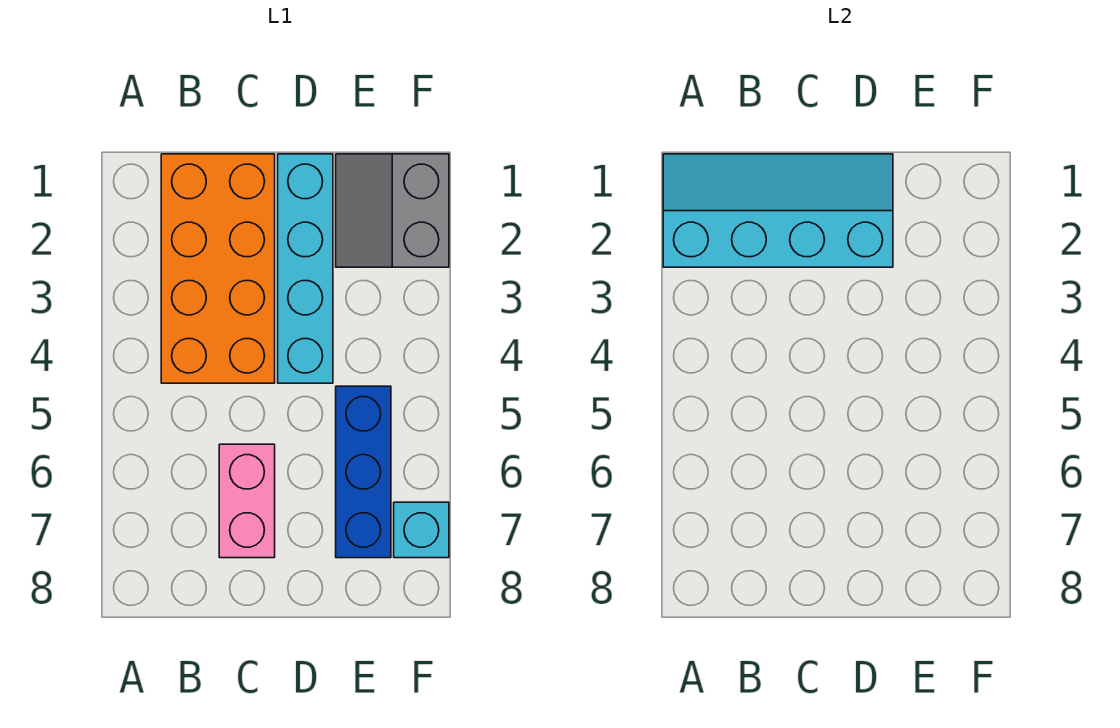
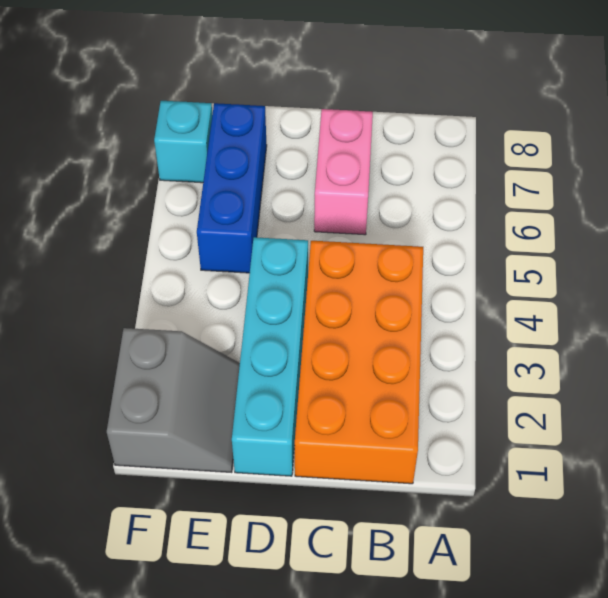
cyan slope A1:D2 level 2 top 2 -> none

